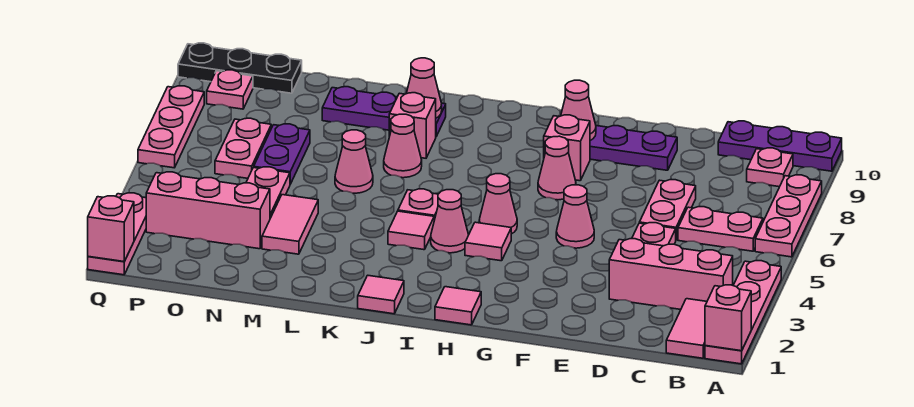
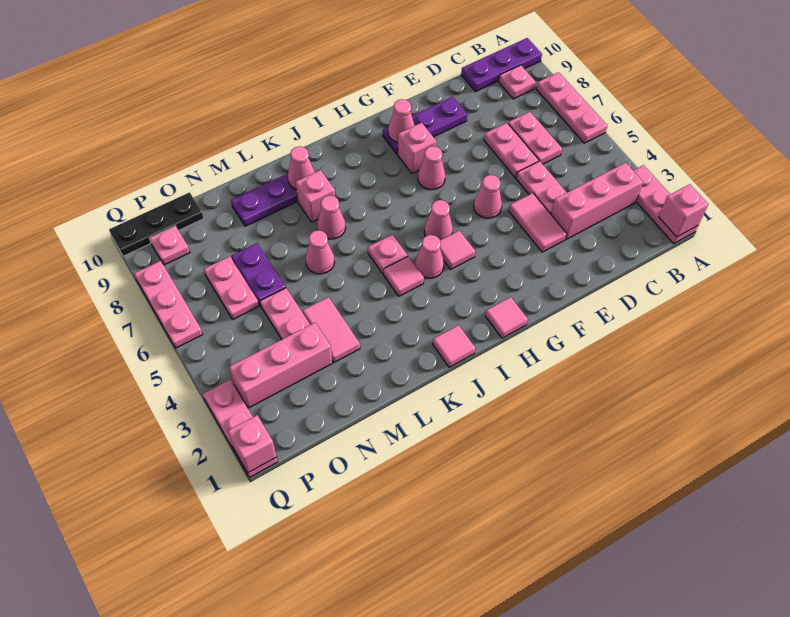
pink plate A1:A4 level 1 -> pink plate A1:A3 level 1
pink tile B1:B2 level 1 -> pink tile E3:E4 level 1
pink plate B6:C6 level 1 -> pink plate C6:C7 level 1

